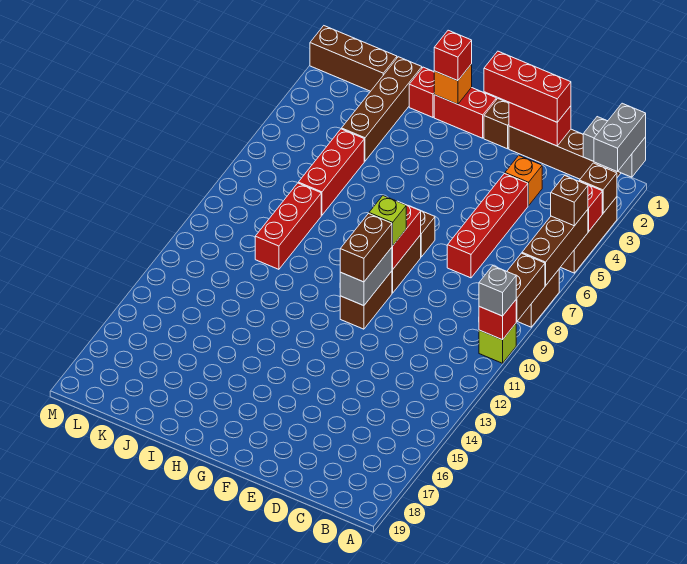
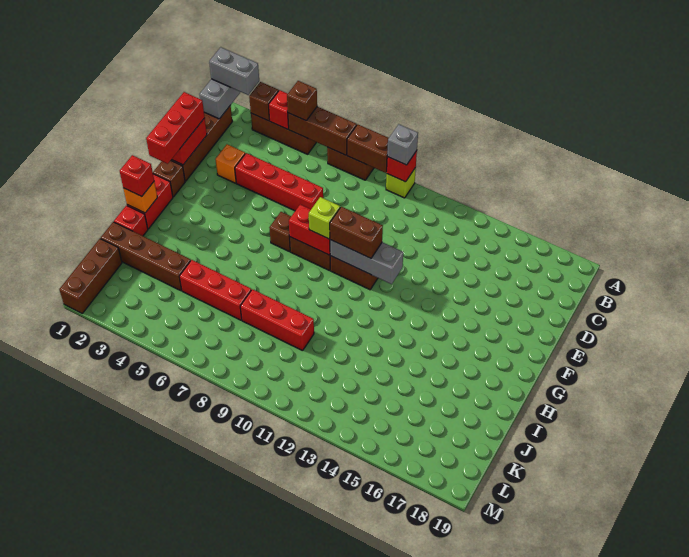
grey brick F10:F11 level 2 -> grey brick F10:F12 level 2

